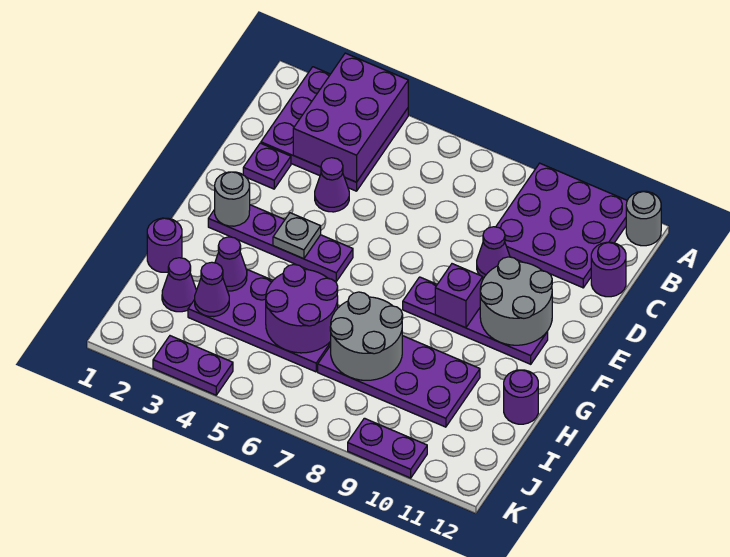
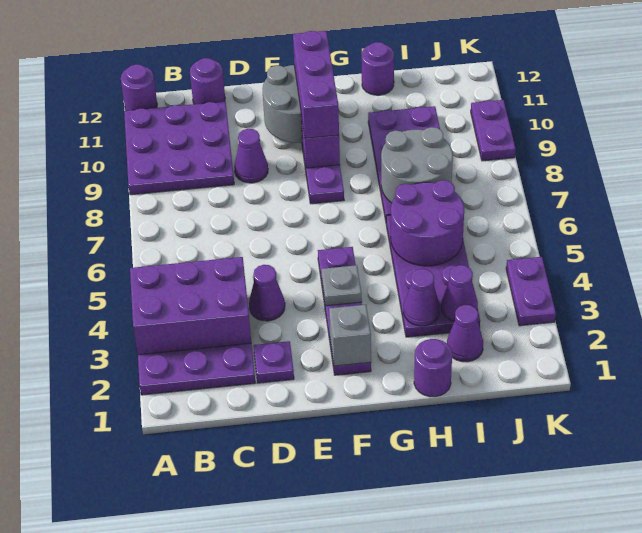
grey round brick A12 level 1 -> purple round brick A12 level 1
grey round brick F2 level 2 -> grey brick F2 level 2
none -> purple brick F9:F11 level 3

